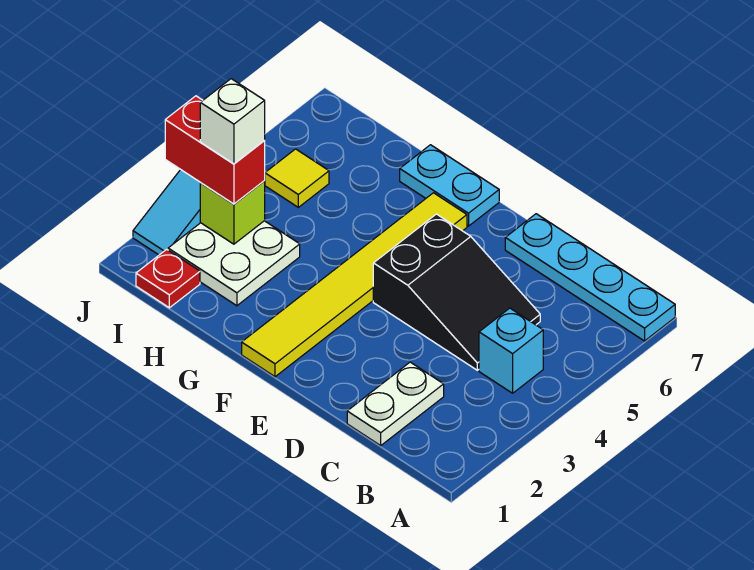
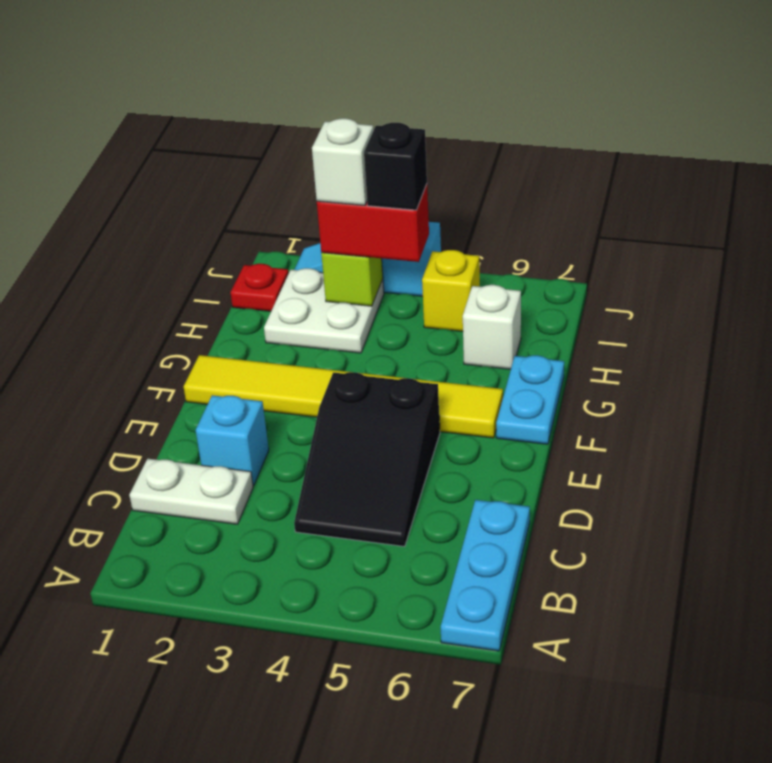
cyan plate A7:D7 level 1 -> cyan plate A7:C7 level 1
cyan brick B4 level 1 -> cyan brick D2 level 1
none -> white brick H6 level 1
red brick I3:J3 level 3 -> red brick I3:I4 level 3
none -> black brick I4 level 4
yellow tile I5 level 1 -> yellow brick I5 level 1

